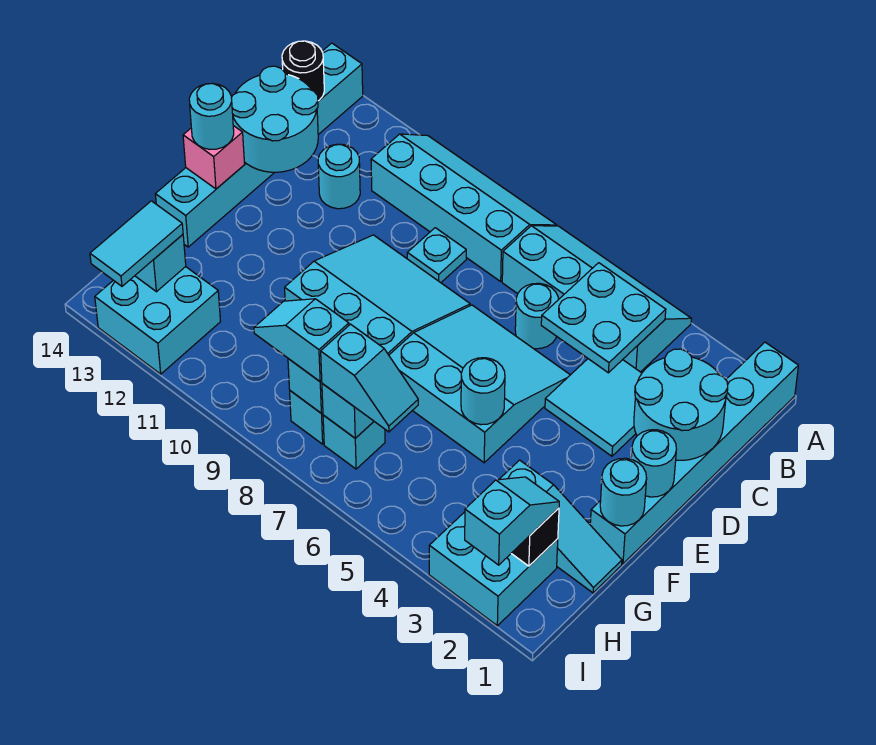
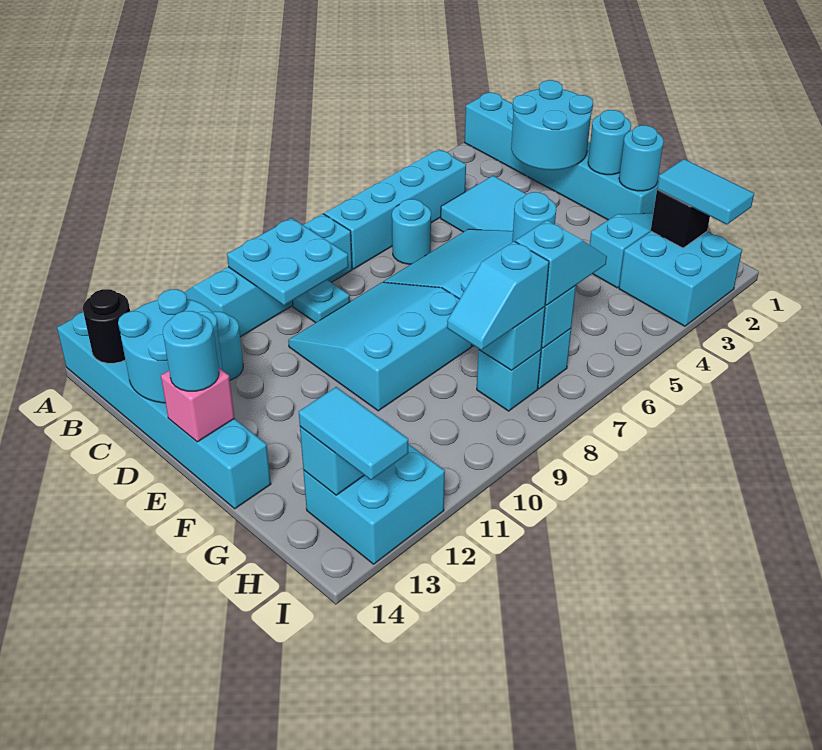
cyan plate B4:C5 level 2 -> cyan plate B9:C10 level 2
cyan slope H2:I2 level 3 top I -> cyan tile H2:I2 level 3

